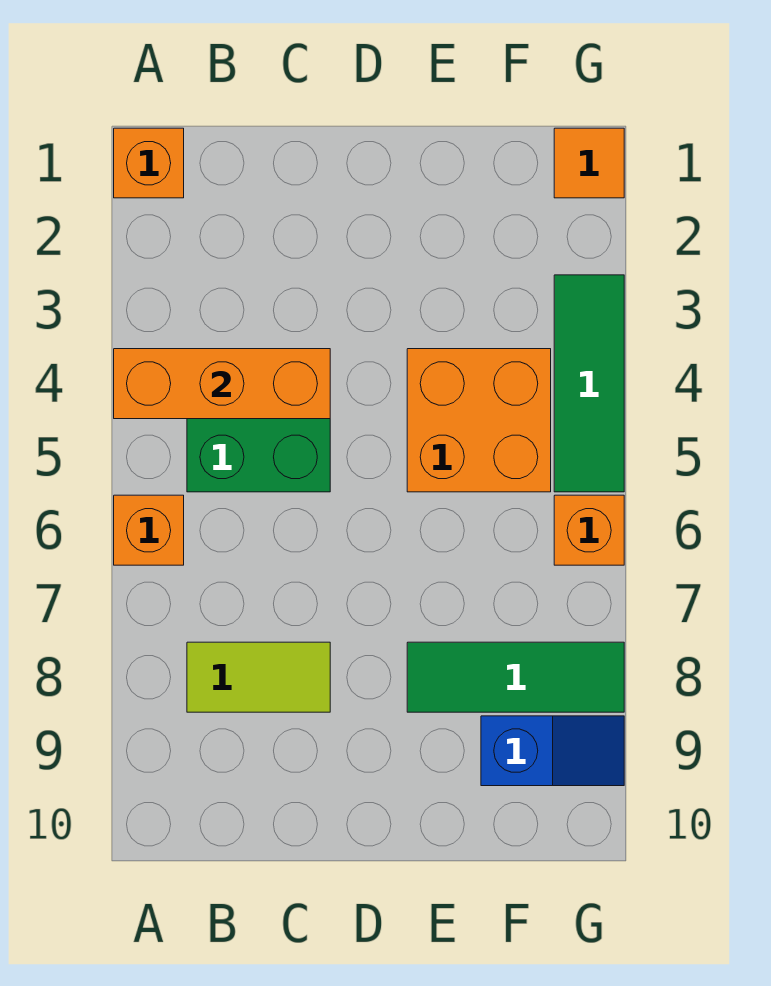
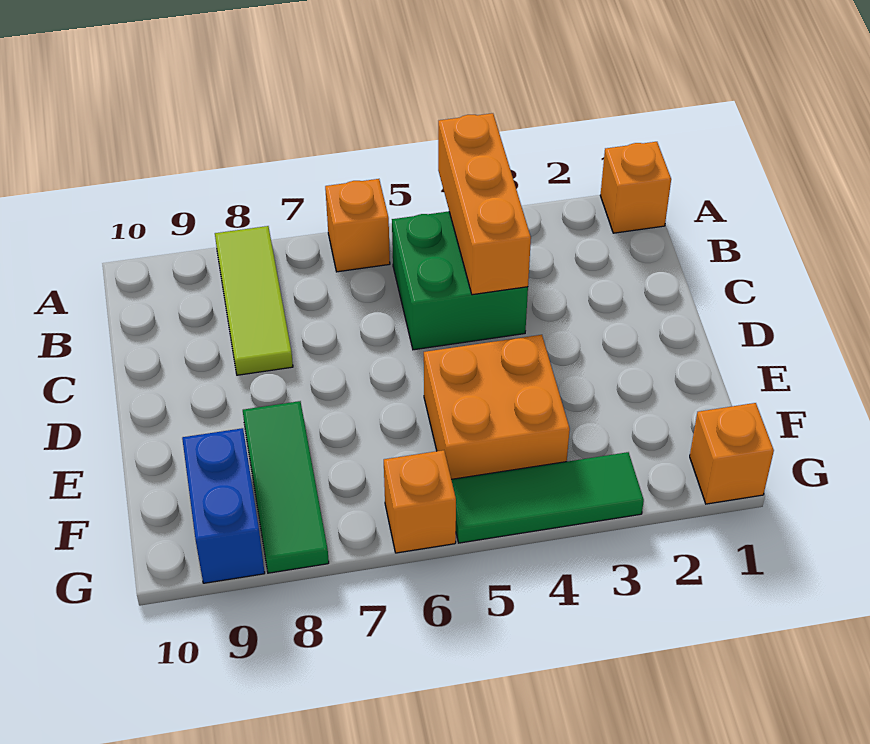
lime tile B8:C8 level 1 -> lime tile A8:C8 level 1
blue slope F9:G9 level 1 top F -> blue brick F9:G9 level 1
orange tile G1 level 1 -> orange brick G1 level 1

